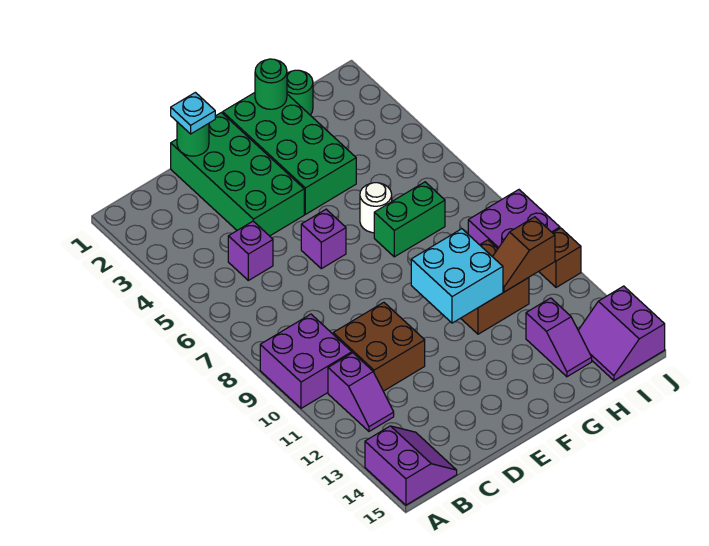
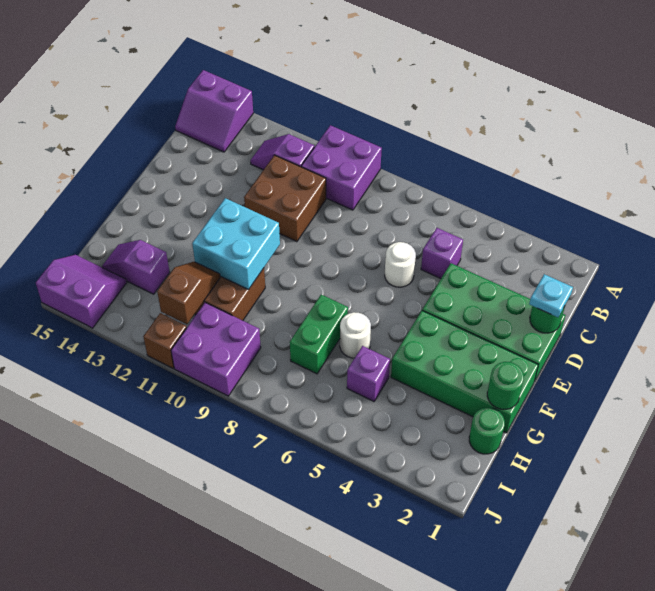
none -> white round brick D6 level 1
purple brick E6 level 1 -> purple brick H5 level 1

